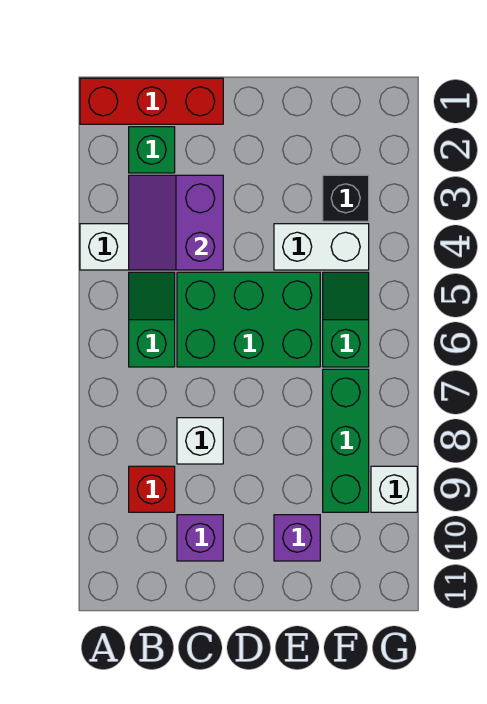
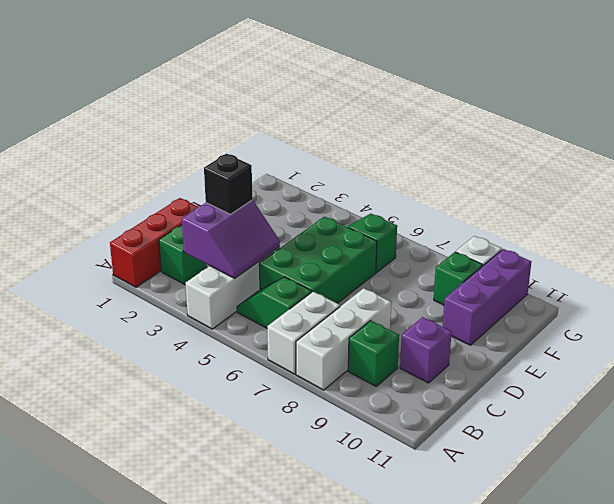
purple slope B3:C4 level 2 top C -> purple slope B3:C4 level 2 top 3
red brick B9 level 1 -> green brick B9 level 1
white brick C8 level 1 -> white brick A8:C8 level 1
white brick E4:F4 level 1 -> white brick A7:B7 level 1
purple brick E10 level 1 -> purple brick E10:G10 level 1
black brick F3 level 1 -> black brick C3 level 3
green brick F7:F9 level 1 -> green brick F9 level 1

